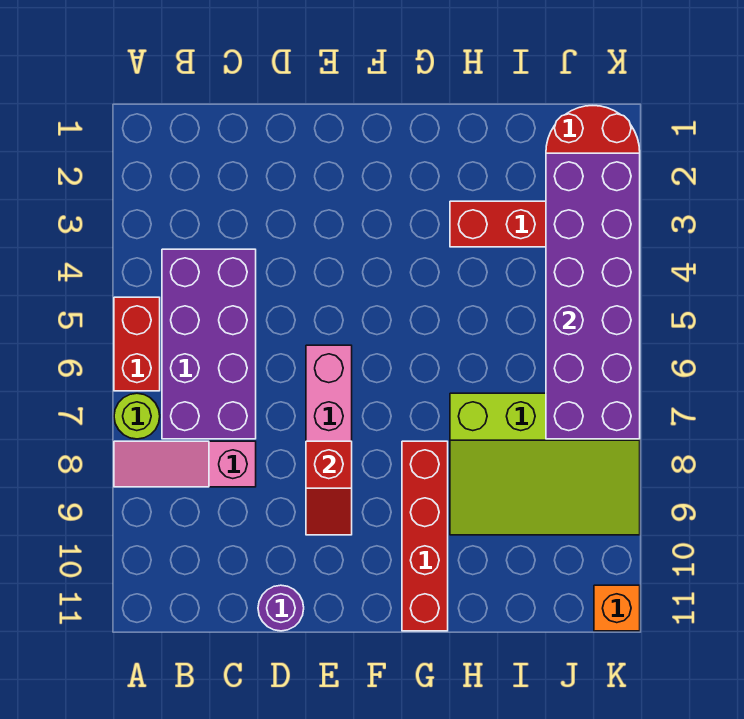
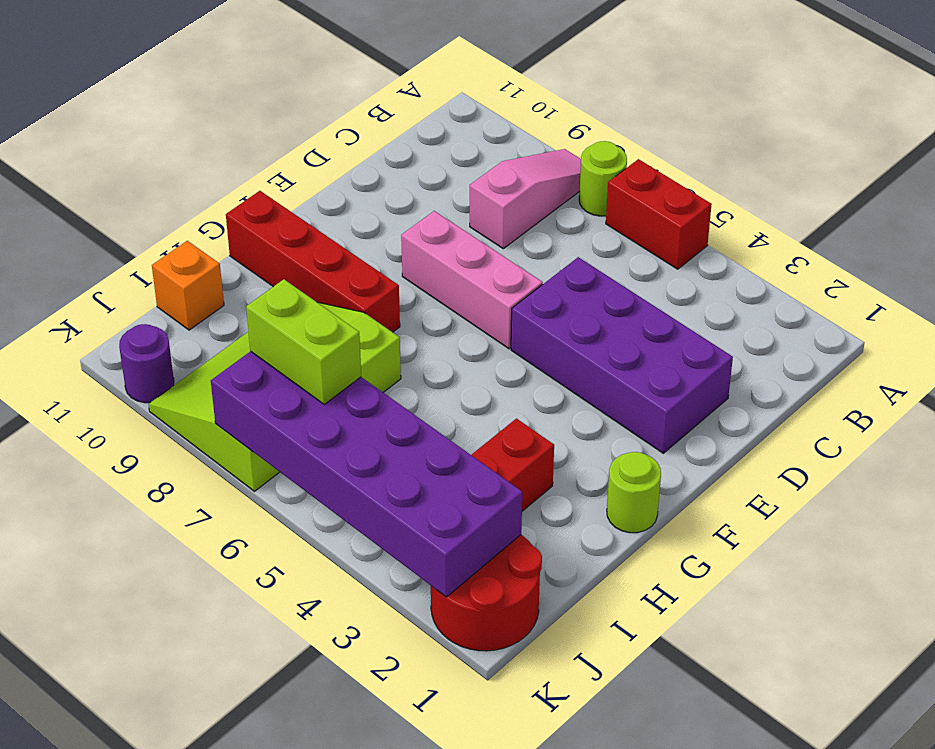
purple brick B4:C7 level 1 -> purple brick D2:E5 level 1
purple round brick D11 level 1 -> purple round brick K10 level 1
red slope E8:E9 level 2 top 8 -> none
none -> lime round brick G1 level 1
none -> lime brick J6:J7 level 3
orange brick K11 level 1 -> orange brick I11 level 1

